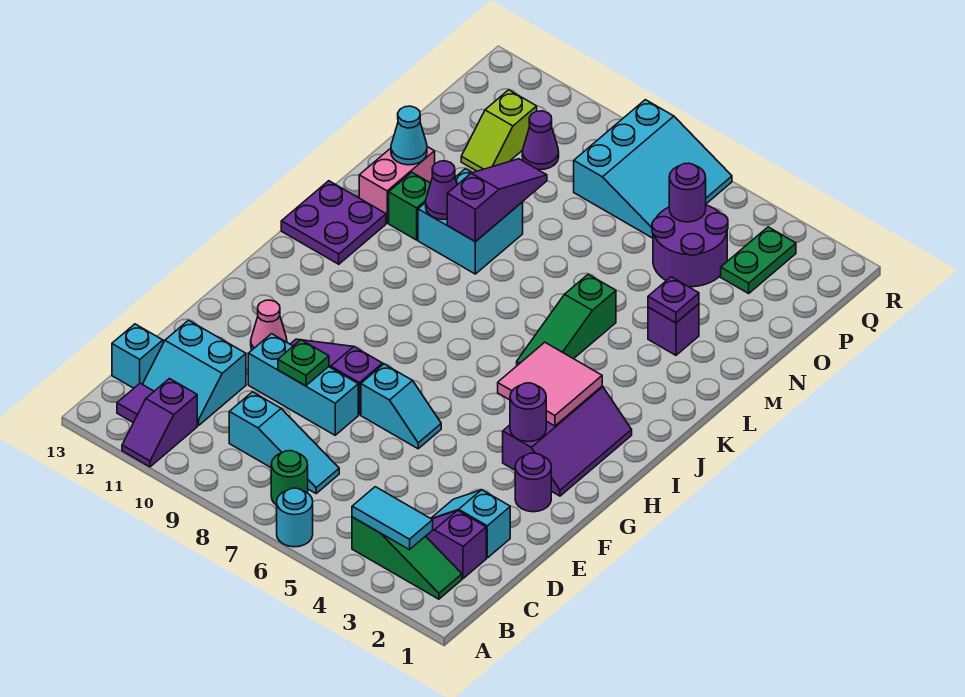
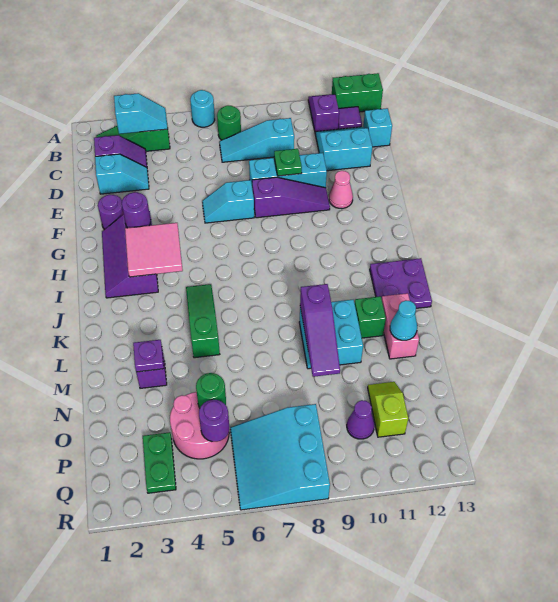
none -> green brick A12:A13 level 1
cyan tile B3:B4 level 2 -> cyan slope B3:B4 level 2 top 3
purple cone L10 level 2 -> none
purple round brick O4:P5 level 1 -> pink round brick O4:P5 level 1
none -> green round brick O5 level 2

